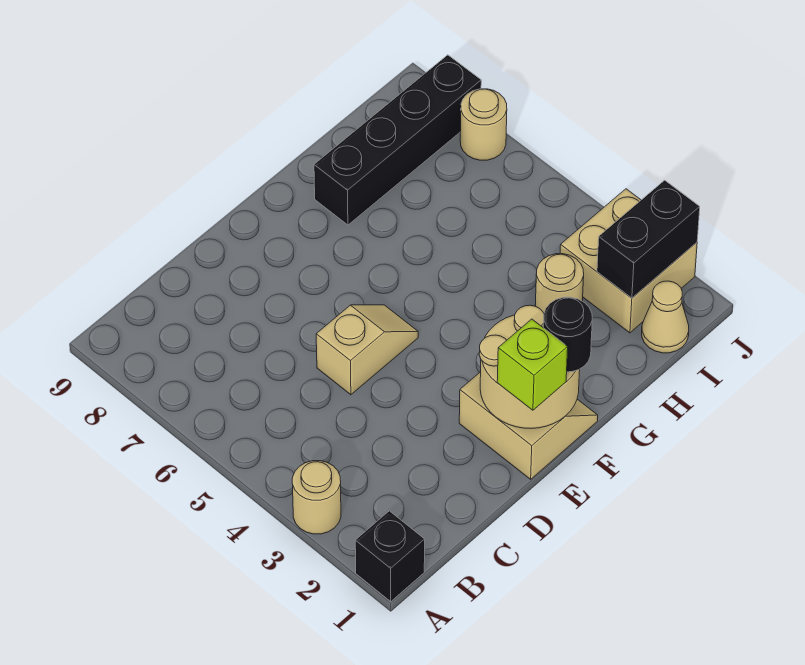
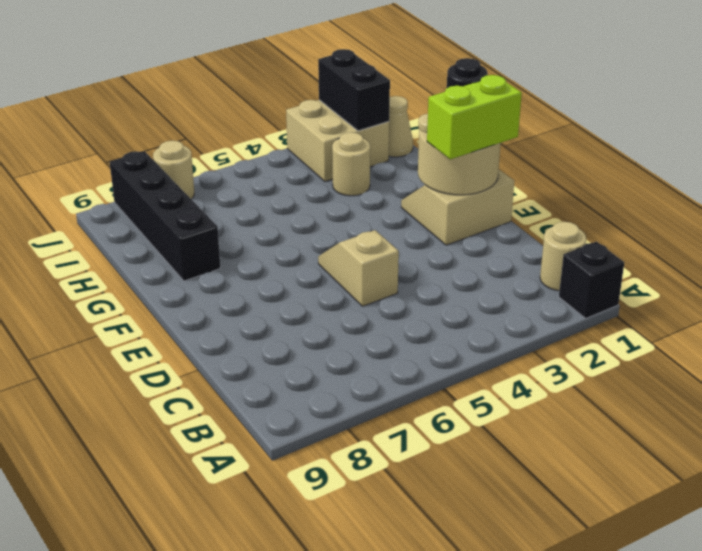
tan round brick A3 level 1 -> tan round brick B1 level 1
lime brick E1 level 3 -> lime brick E1:E2 level 3

